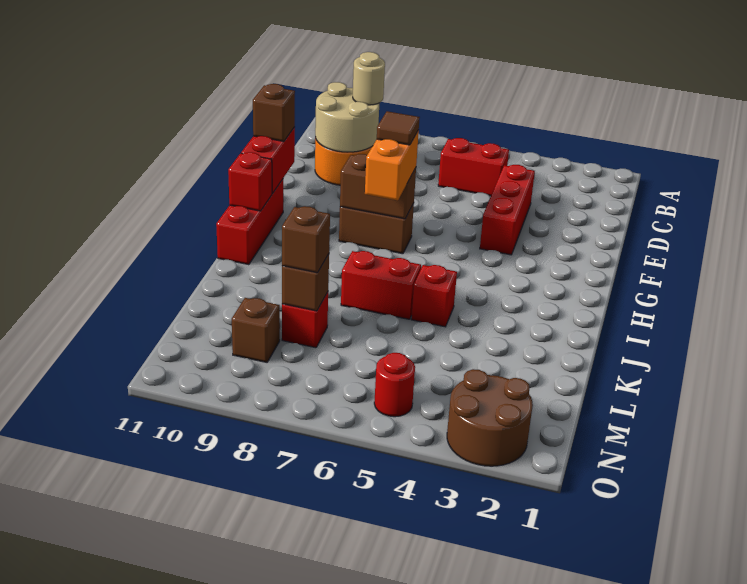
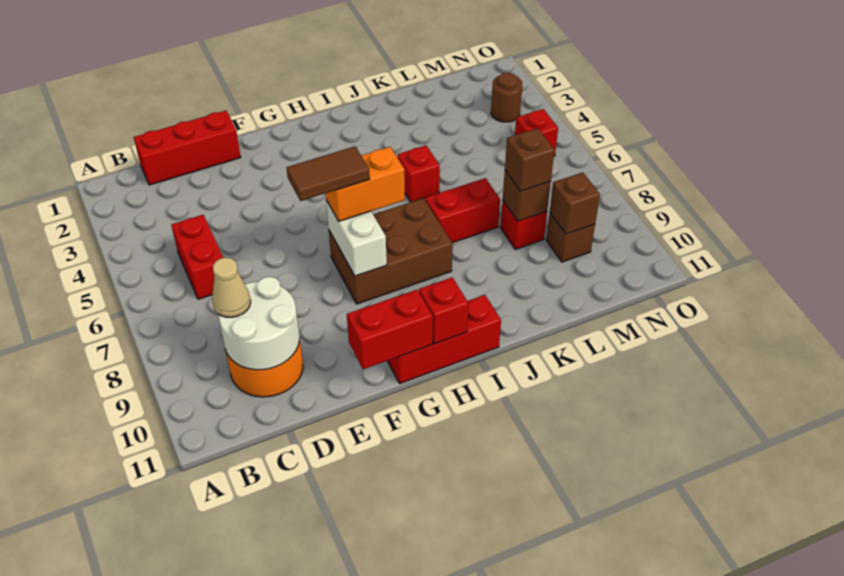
tan round brick C9:D10 level 2 -> white round brick C9:D10 level 2
tan round brick C9 level 3 -> tan cone C9 level 3
red brick D4:F4 level 1 -> red brick C1:E1 level 1
brown brick F11 level 3 -> brown brick M9 level 2
brown brick G7:G8 level 1 -> brown brick G7:I8 level 1
brown brick G7:G8 level 2 -> white brick G7:G8 level 2
brown tile G7 level 4 -> brown tile F7:G7 level 4
red brick J6:J7 level 1 -> red brick J7:K7 level 1
brown round brick N2:O3 level 1 -> brown round brick N3 level 1
red round brick N5 level 1 -> red brick N5 level 1

